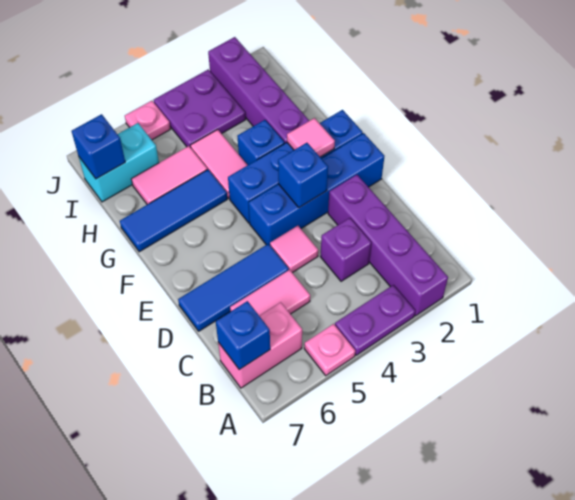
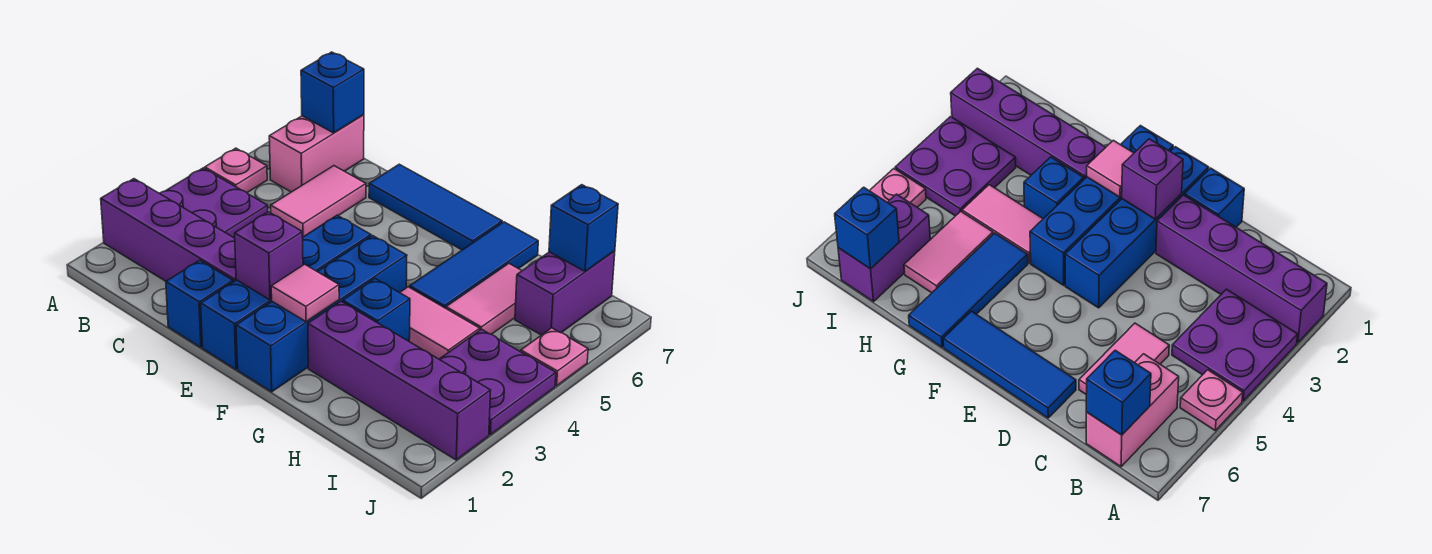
purple plate A3:A4 level 1 -> purple plate A3:B4 level 1
purple brick C3 level 1 -> purple brick E2 level 2
pink tile D4 level 1 -> none
blue tile D5:D7 level 1 -> blue tile D7:F7 level 1
blue brick E3 level 2 -> blue brick D1 level 1
cyan brick I6:I7 level 1 -> purple brick I6:I7 level 1

